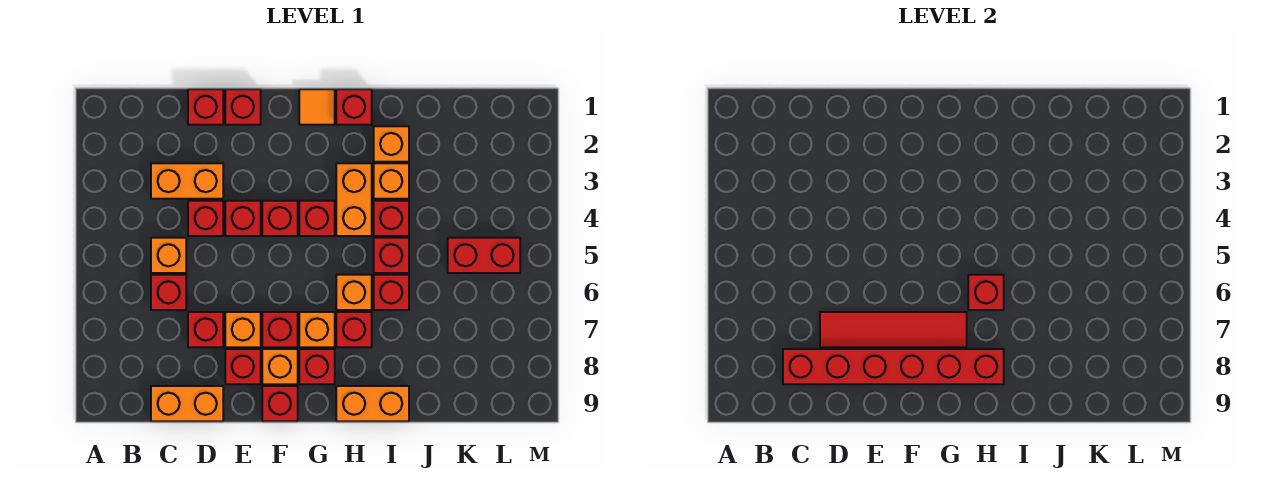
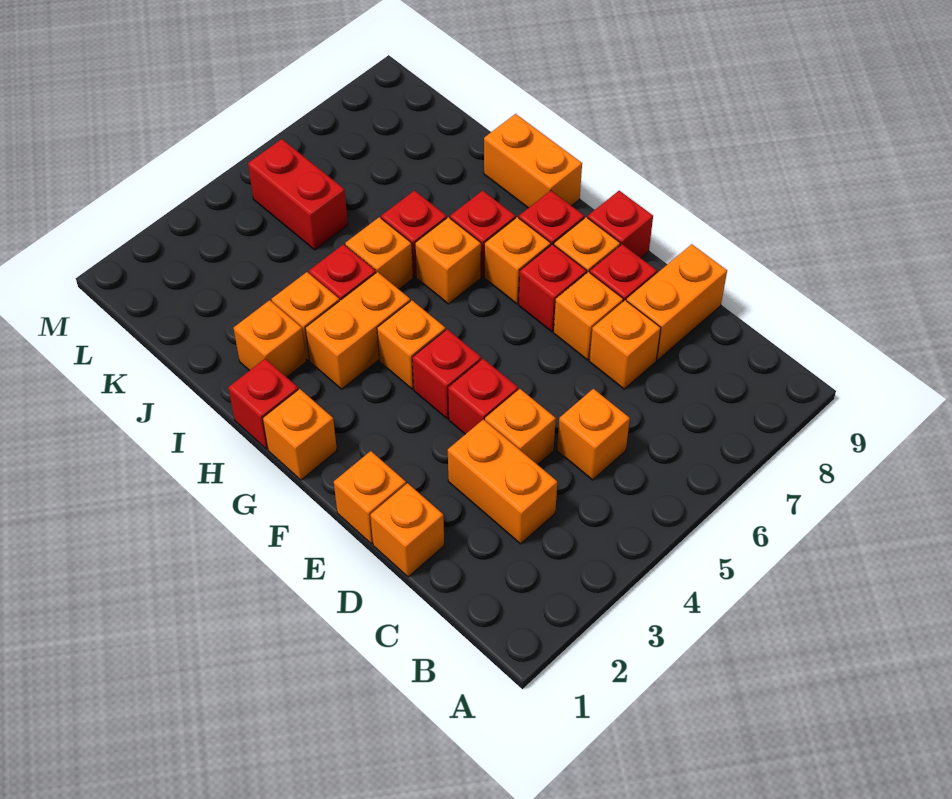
red brick C6 level 1 -> none
red brick C8:H8 level 2 -> none
orange brick C9:D9 level 1 -> orange brick D8:D9 level 1
red brick D1 level 1 -> orange brick D1 level 1
red brick D4 level 1 -> orange brick D4 level 1
red brick D7 level 1 -> orange brick D7 level 1
red tile D7:G7 level 2 -> none
red brick E1 level 1 -> orange brick E1 level 1
orange tile G1 level 1 -> orange brick G1 level 1
red brick G4 level 1 -> orange brick G4 level 1
red brick H6 level 2 -> none
red brick I5 level 1 -> orange brick I5 level 1

